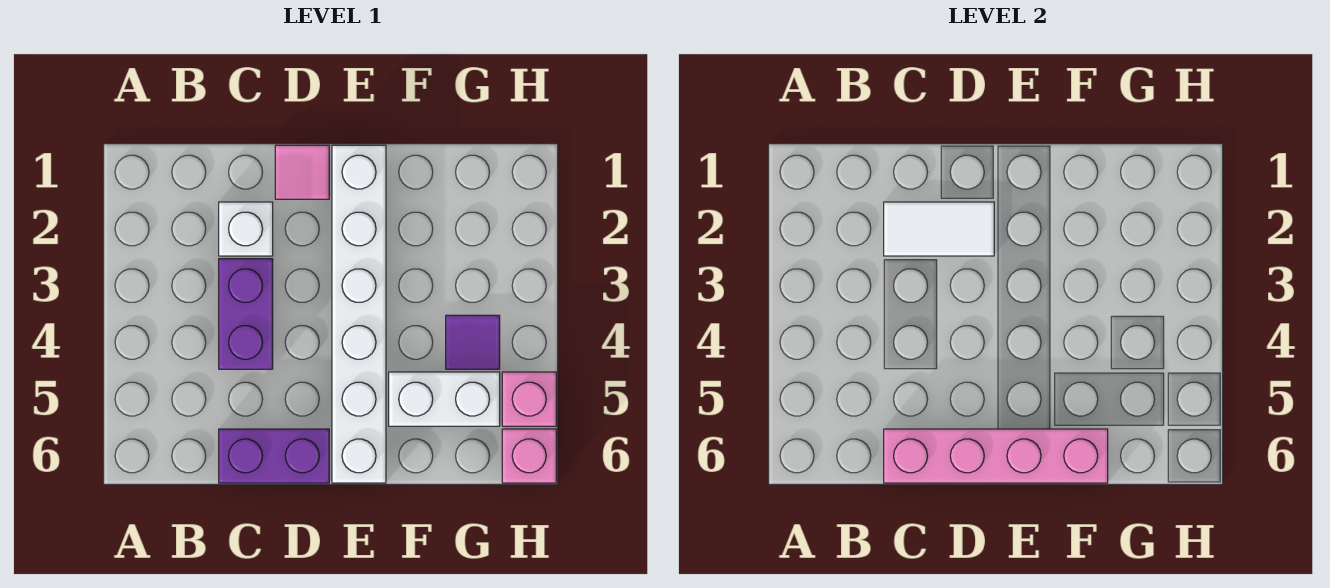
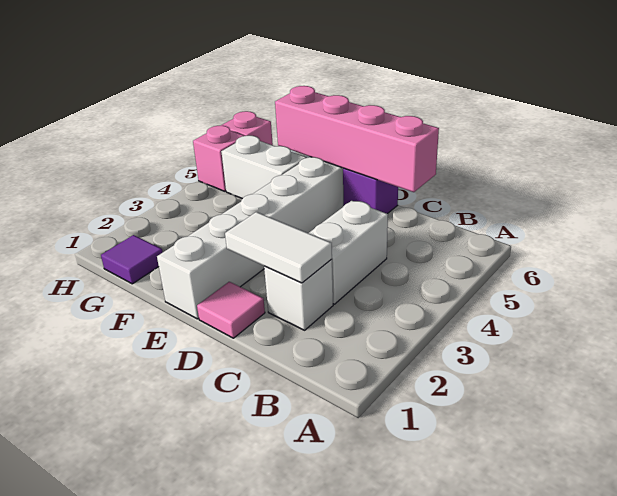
purple brick C3:C4 level 1 -> white brick C3:C4 level 1
purple brick C6:D6 level 1 -> purple brick D6 level 1
purple tile G4 level 1 -> purple tile G1 level 1

